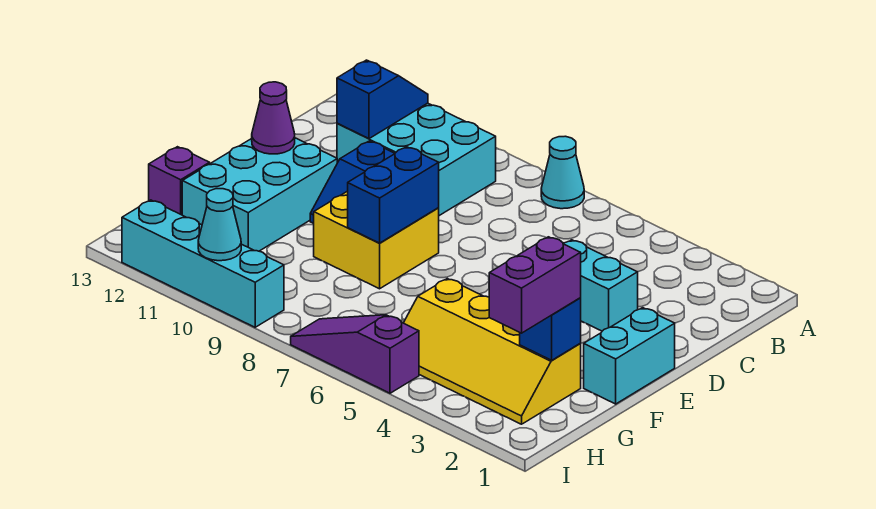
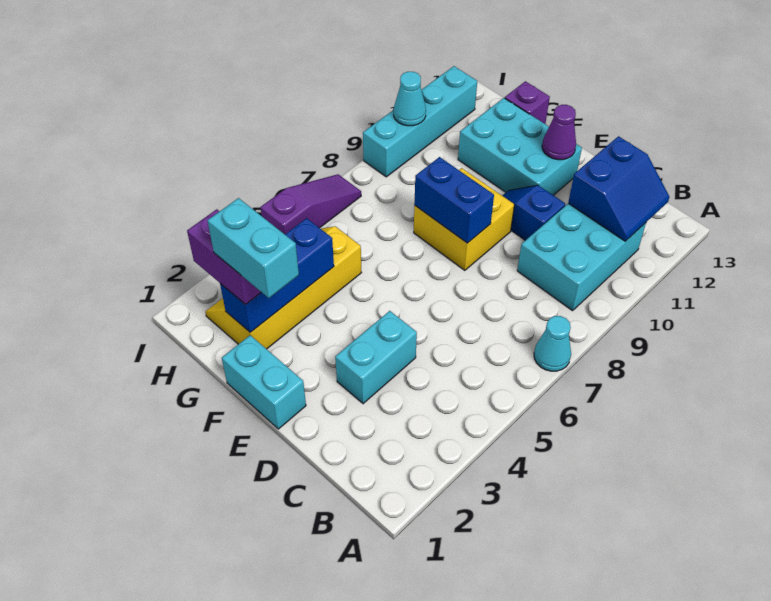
blue slope B11:C11 level 2 top C -> blue slope B11:C12 level 2 top C
none -> cyan brick F2:G2 level 4
blue brick G2 level 2 -> blue brick G2:G4 level 2

